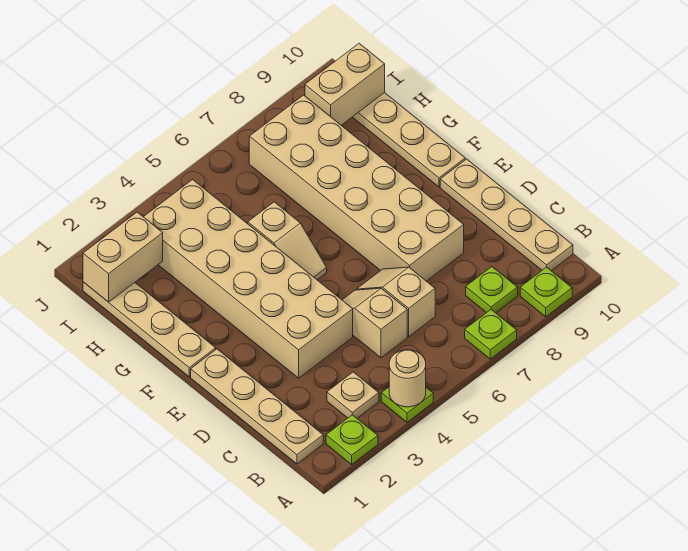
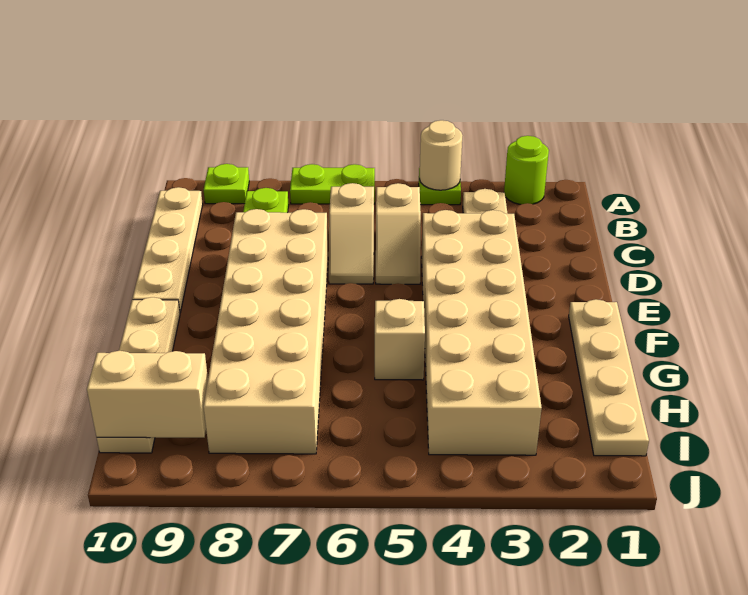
lime plate A2 level 1 -> lime round brick A2 level 1
lime plate A7 level 1 -> lime plate A6:A7 level 1
tan plate B1:E1 level 1 -> none
tan brick I1:I2 level 2 -> none

